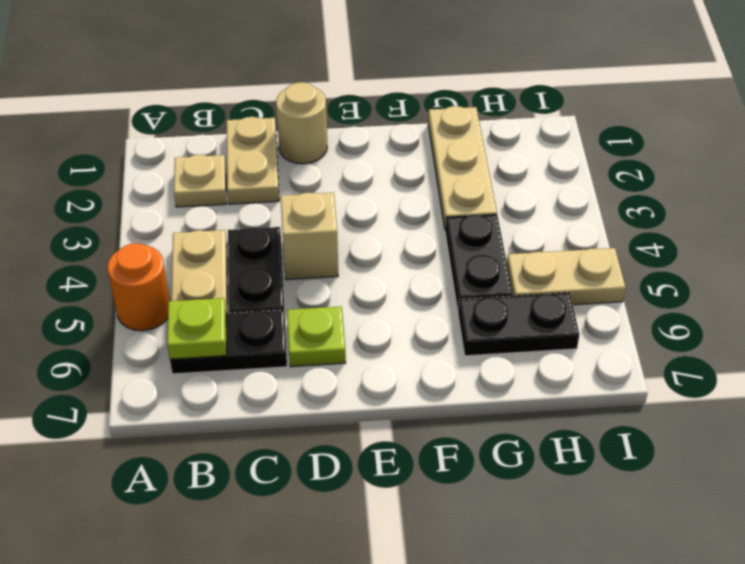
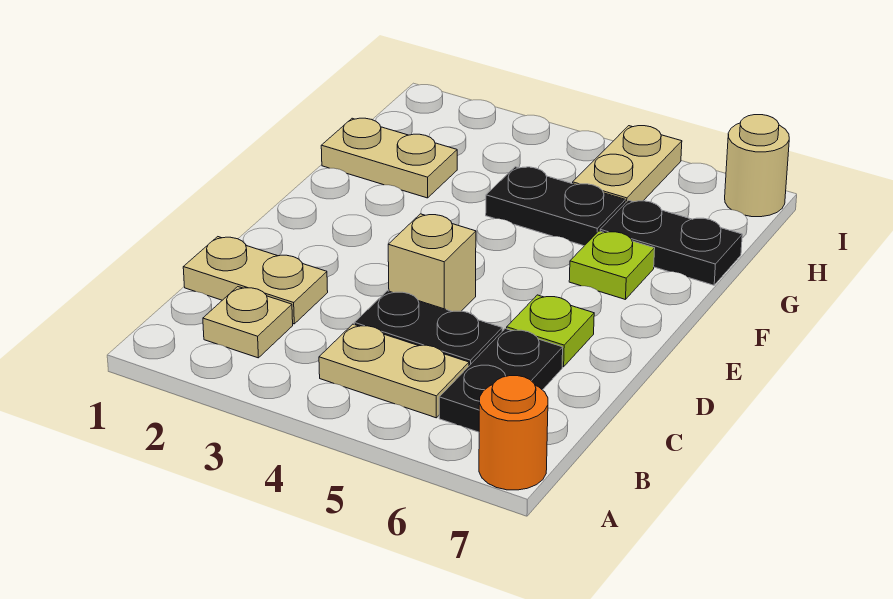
orange round brick A5 level 1 -> orange round brick A7 level 1
lime plate B6 level 2 -> lime plate F6 level 1
tan round brick D1 level 1 -> tan round brick I7 level 1
tan plate G1:G3 level 1 -> tan plate G1:G2 level 1
black plate G6:H6 level 1 -> black plate G6:G7 level 1

